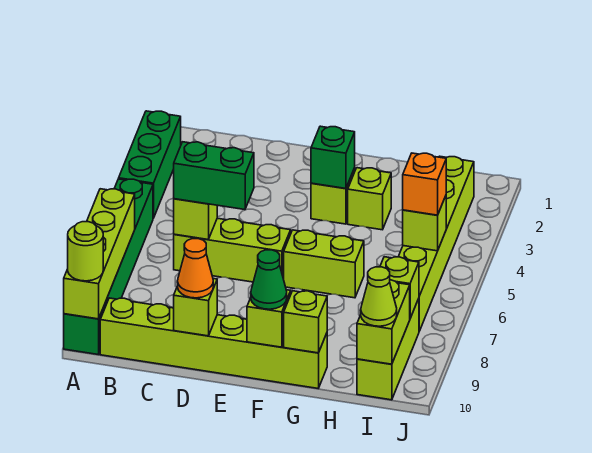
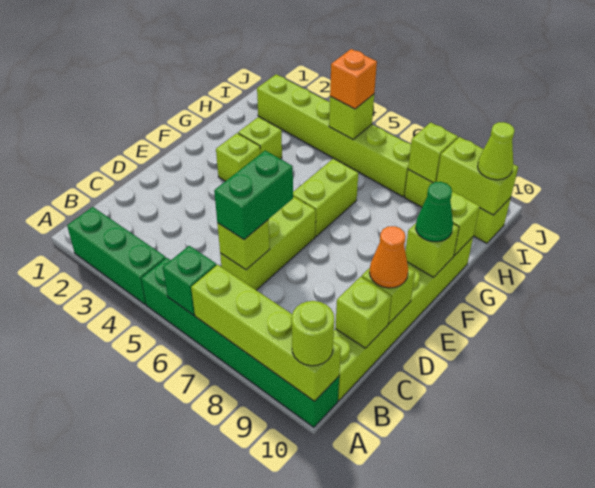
none -> lime brick C10 level 2
green brick F3 level 2 -> green brick A6 level 2

